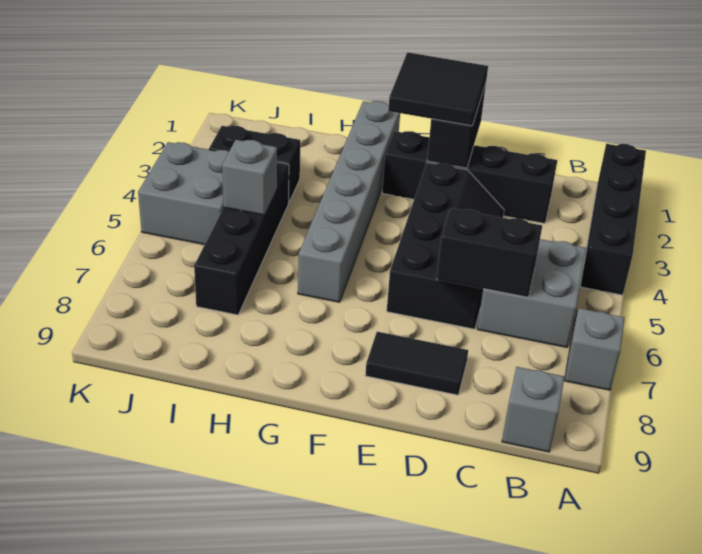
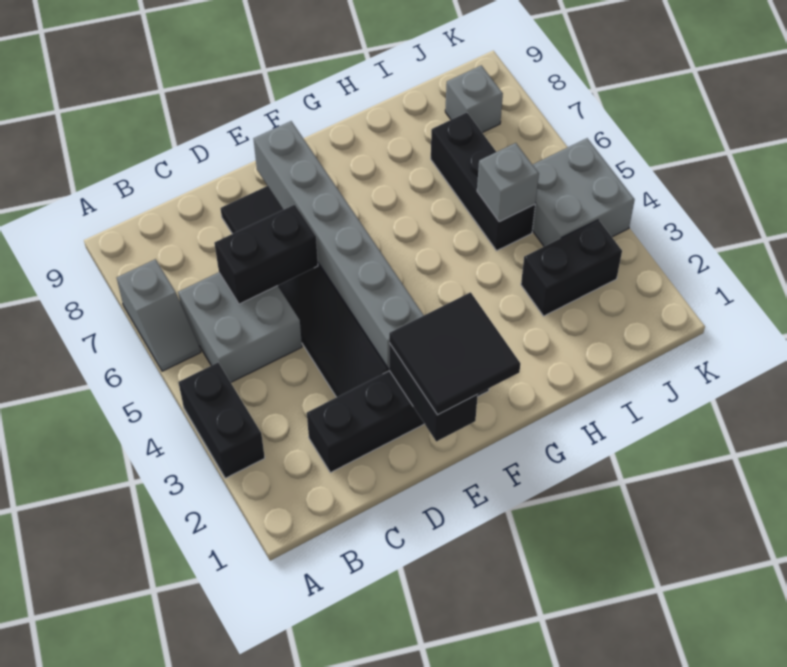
black brick A1:A4 level 1 -> black brick A3:A4 level 1
grey brick B9 level 1 -> grey brick J8 level 1
grey brick G1:G6 level 1 -> grey brick E3:E8 level 2
black brick I4:I7 level 1 -> black brick I5:I7 level 1

